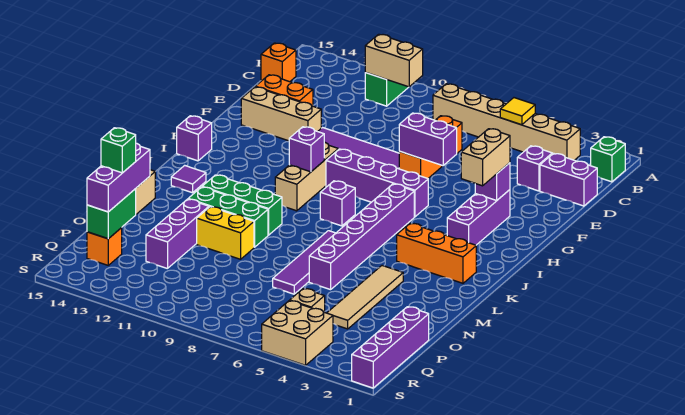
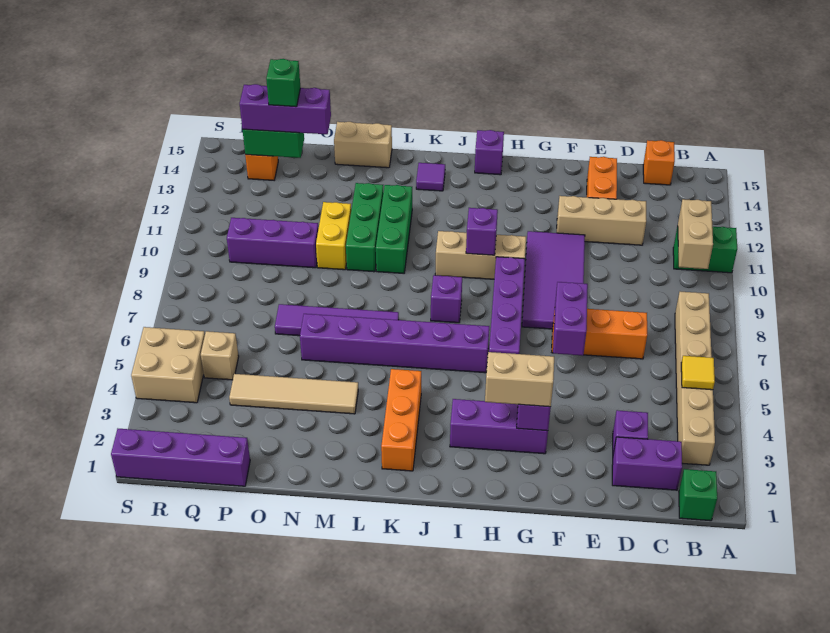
purple brick D1:D2 level 1 -> purple brick C2:D2 level 1
tan brick F12:F14 level 1 -> tan brick D12:F12 level 1
purple brick N12:P12 level 1 -> purple brick O10:Q10 level 1

